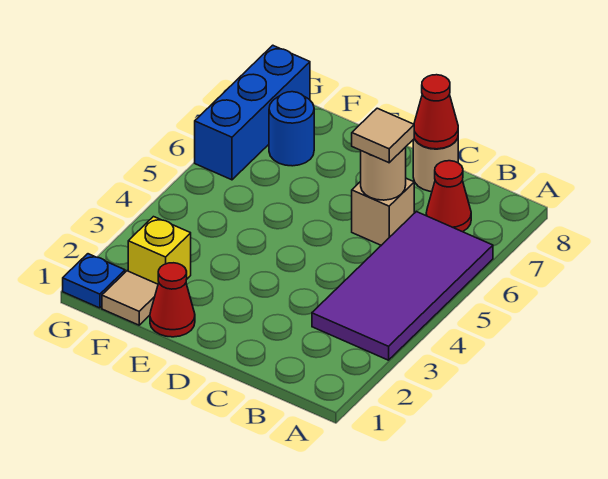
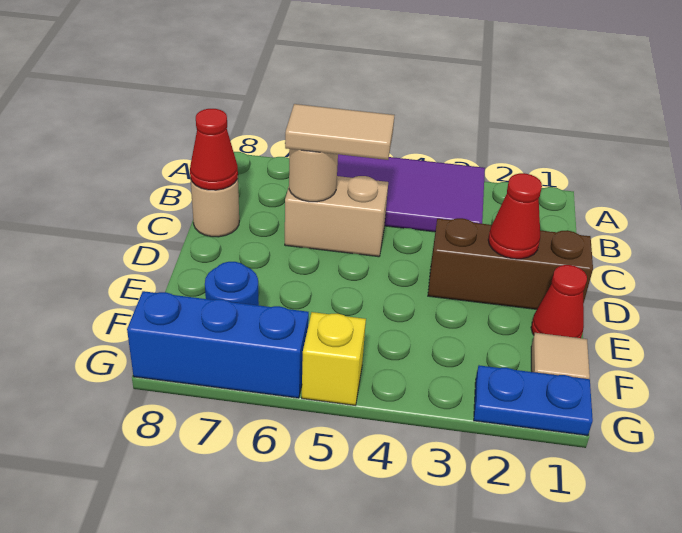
red cone B7 level 1 -> red cone D2 level 2
tan brick C6 level 1 -> tan brick C5:C6 level 1
tan tile C6 level 3 -> tan tile C5:C6 level 3
none -> brown brick D1:D3 level 1
yellow brick F2 level 1 -> yellow brick G5 level 1
blue plate G1 level 1 -> blue plate G1:G2 level 1

